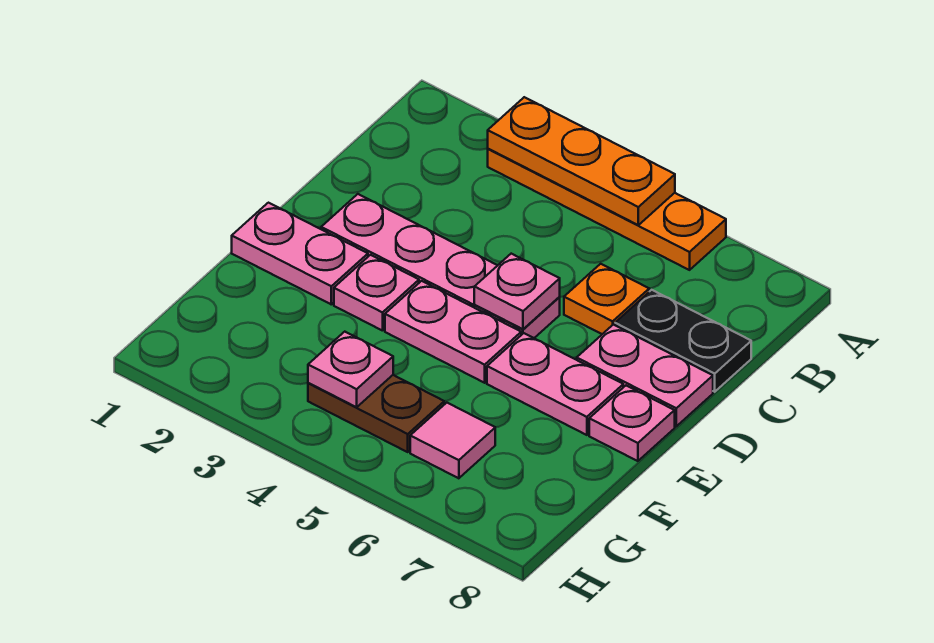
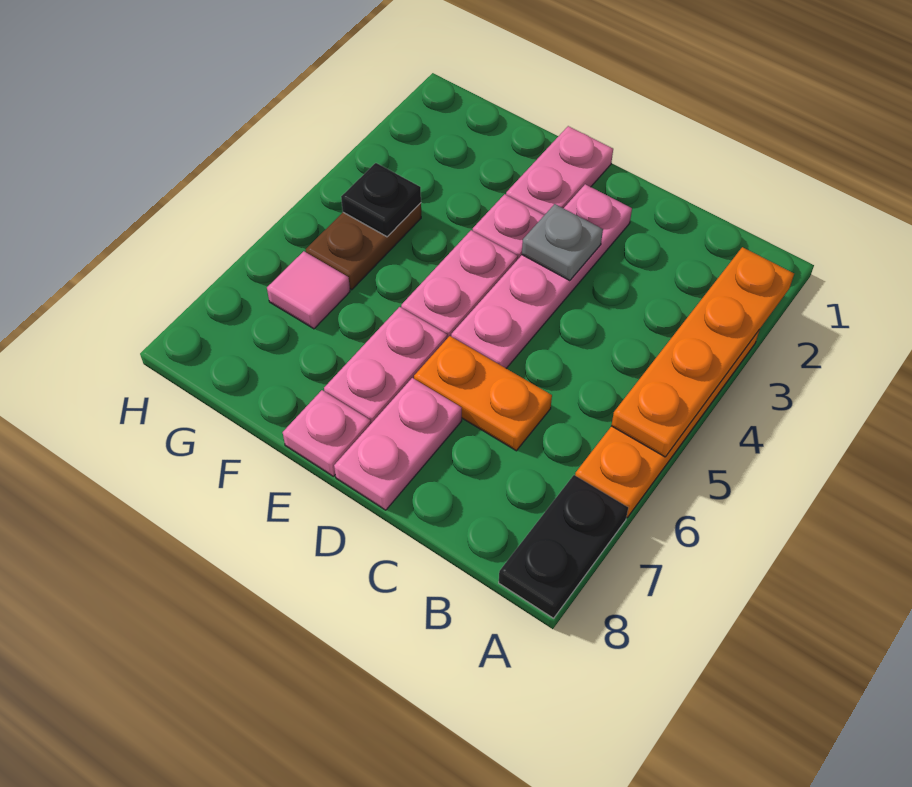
orange plate A3:A5 level 2 -> orange plate A2:A5 level 2
orange plate C6 level 1 -> orange plate C6:D6 level 1
black plate C7:C8 level 1 -> black plate A7:A8 level 1
none -> grey plate D3 level 2
pink plate D5 level 2 -> none
pink plate G4 level 2 -> black plate G4 level 2

